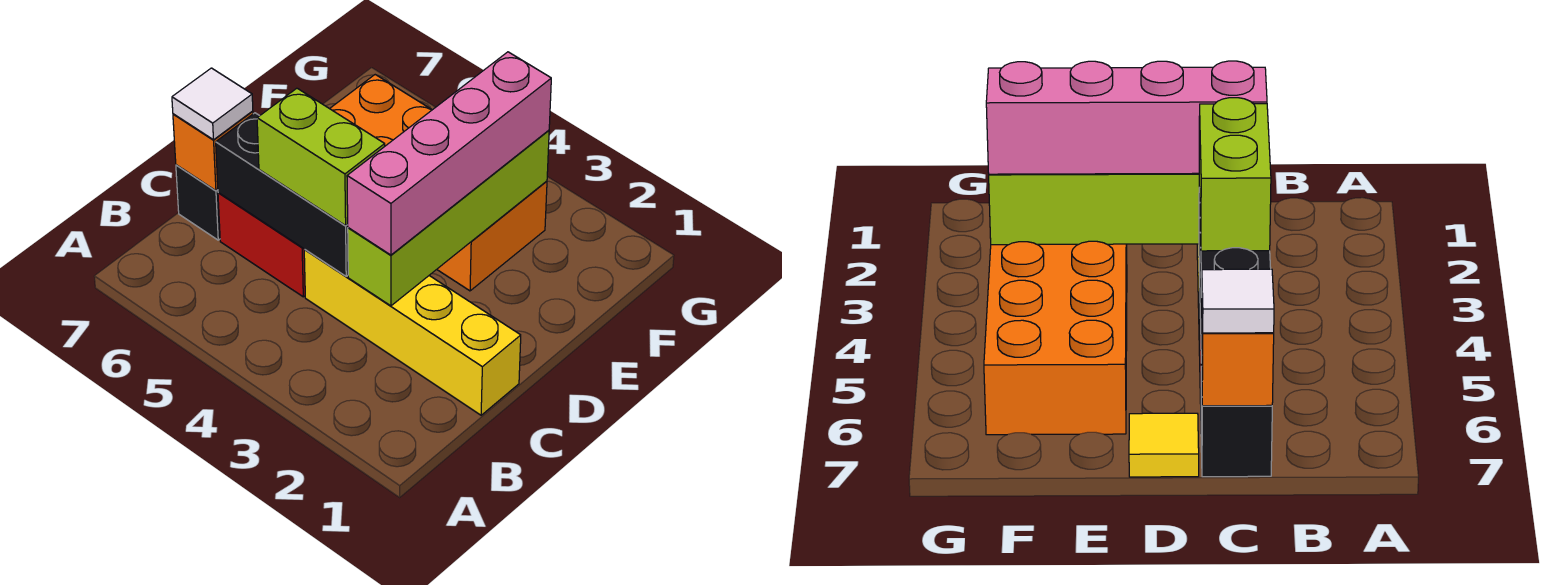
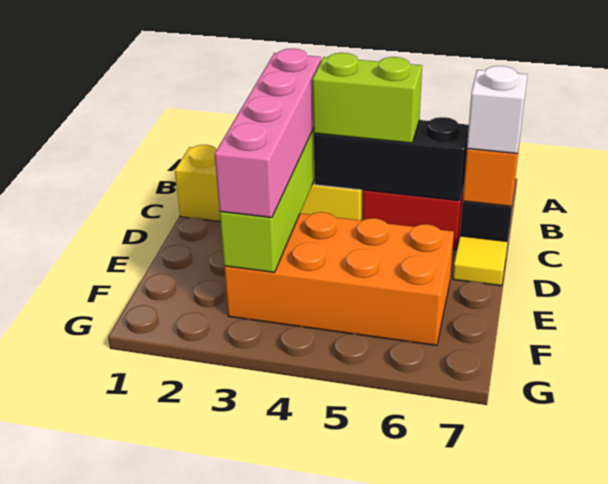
white tile C7 level 3 -> white brick C7 level 3

